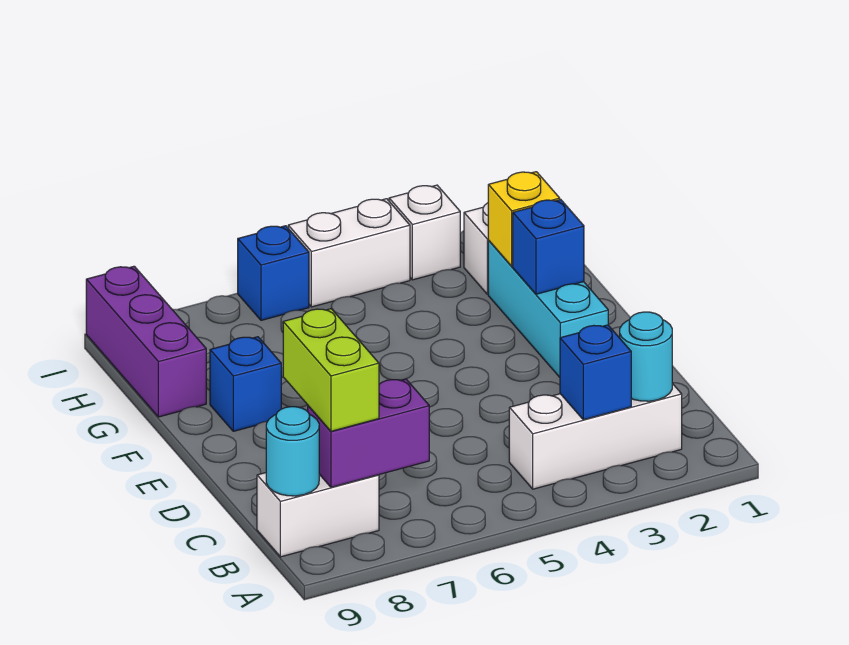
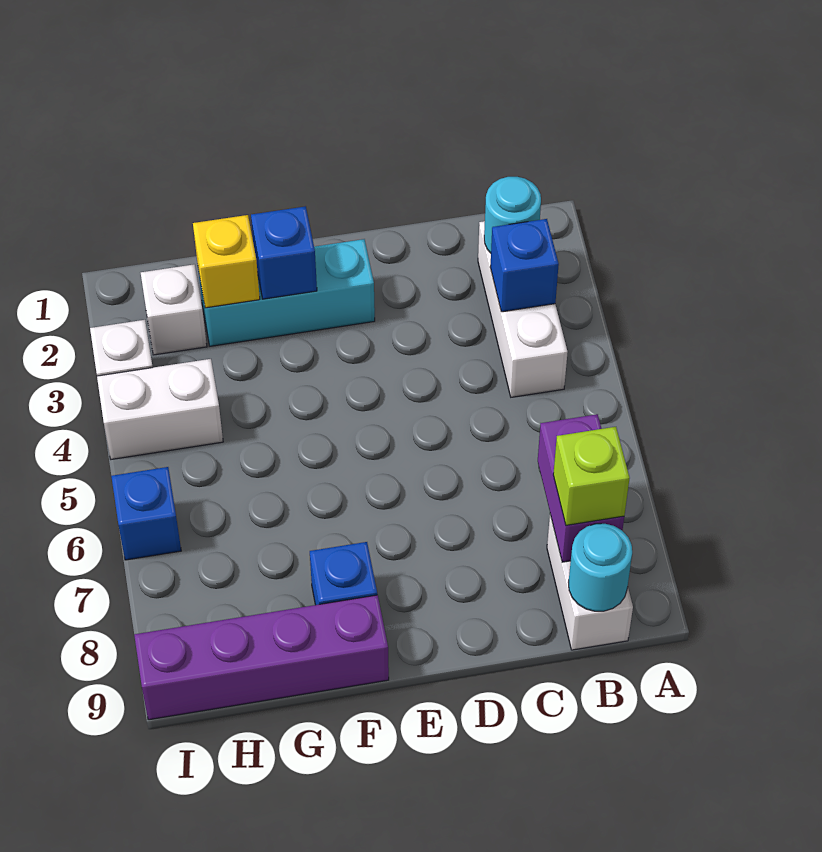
lime brick B8:C8 level 3 -> lime brick B8 level 3
purple brick G9:I9 level 1 -> purple brick F9:I9 level 1
white brick I4:I5 level 1 -> white brick H4:I4 level 1

